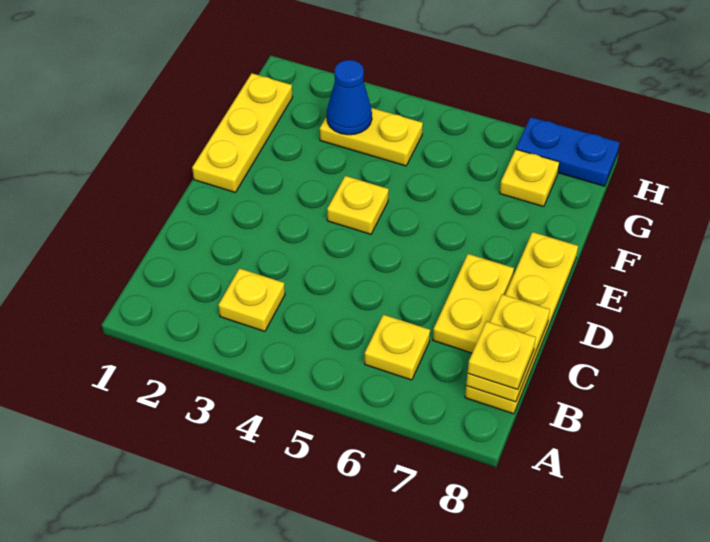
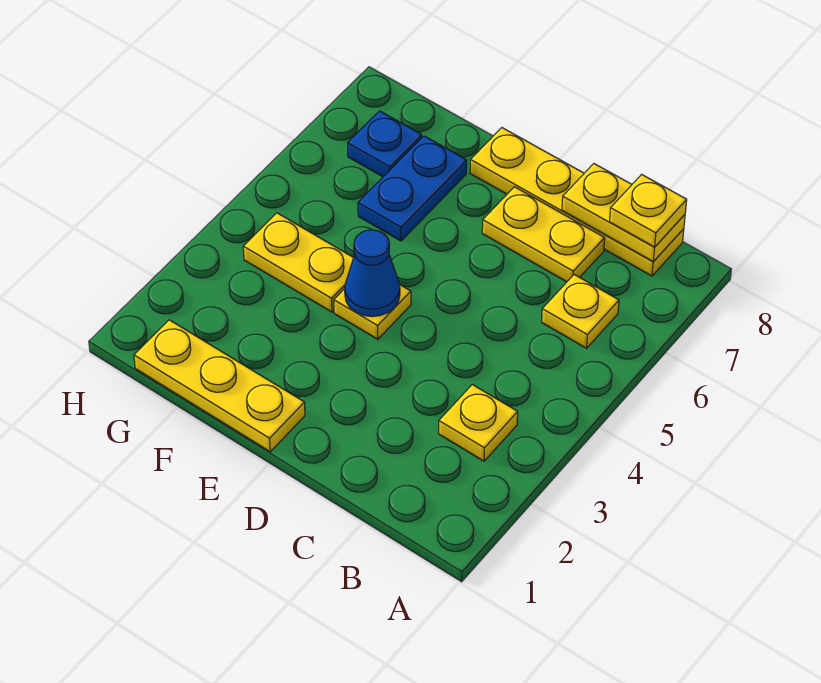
yellow plate G3:G4 level 1 -> yellow plate F4:G4 level 1
blue cone G3 level 2 -> blue cone E4 level 2
yellow plate G7 level 1 -> blue plate G7 level 1
blue plate H7:H8 level 1 -> blue plate F6:F7 level 1

